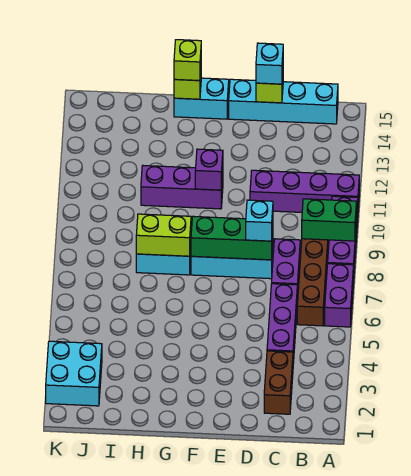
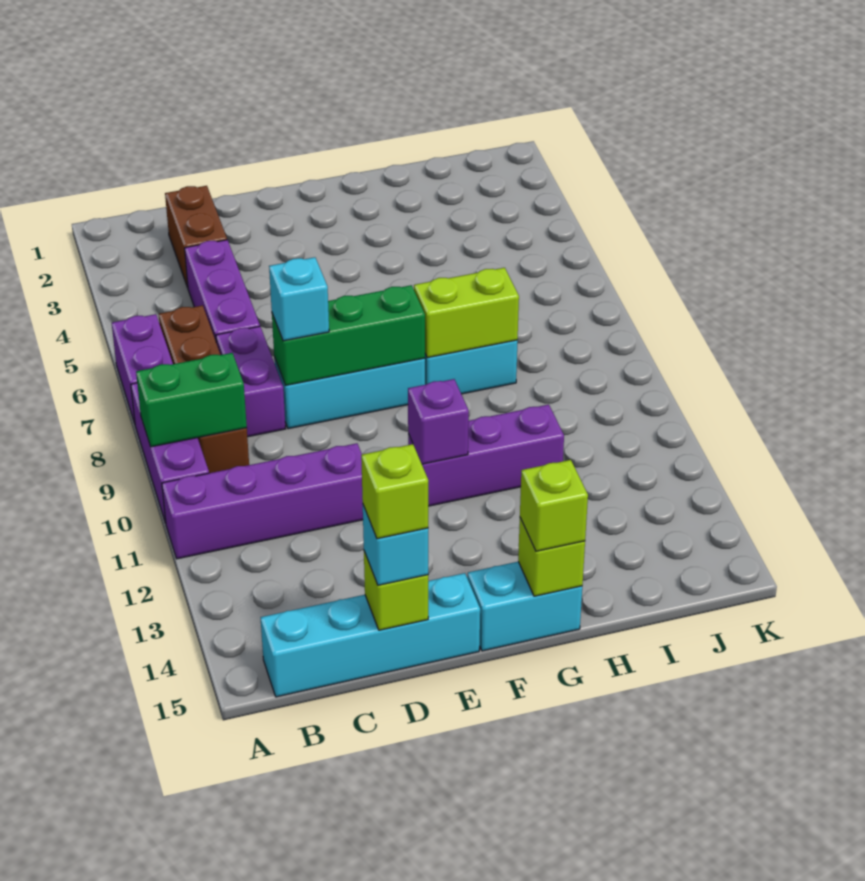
none -> lime brick D15 level 4
cyan brick J2:K3 level 1 -> none

